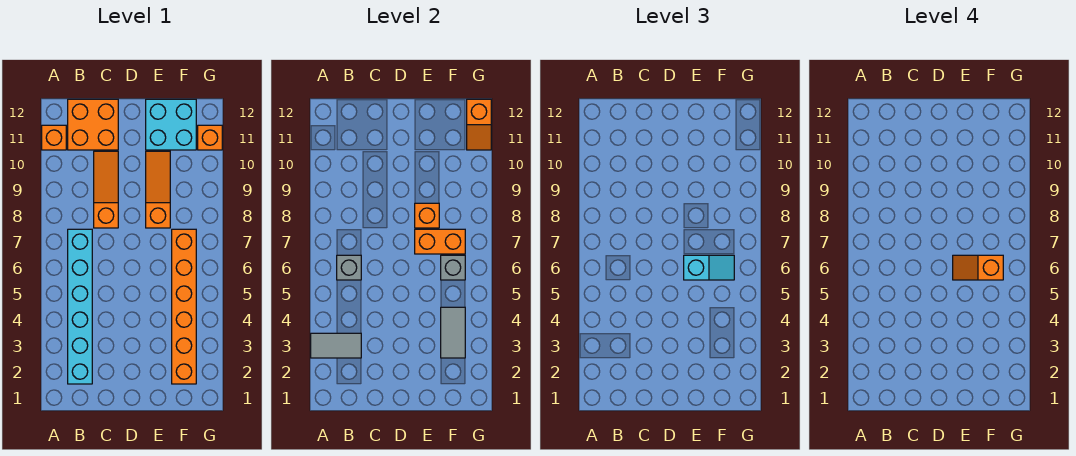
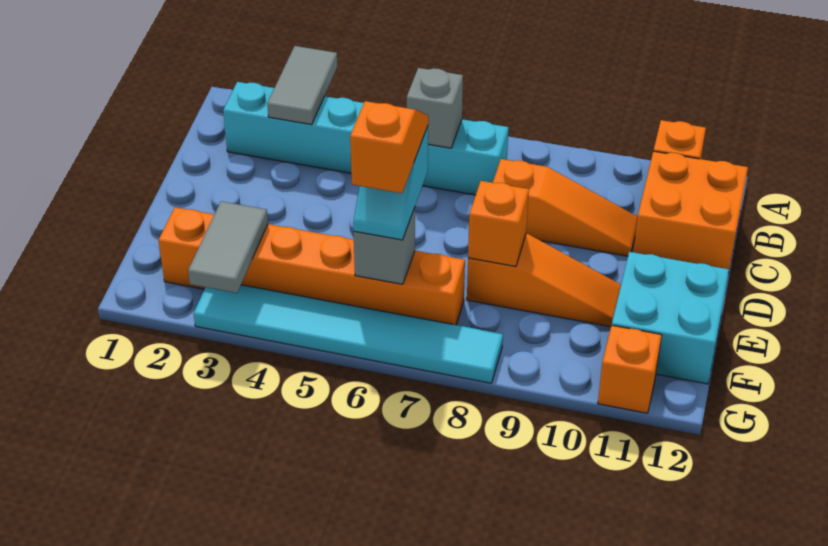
orange brick E7:F7 level 2 -> none
grey tile F3:F4 level 2 -> grey tile F3:G3 level 2
none -> cyan tile G3:G8 level 1
orange slope G11:G12 level 2 top 12 -> none

